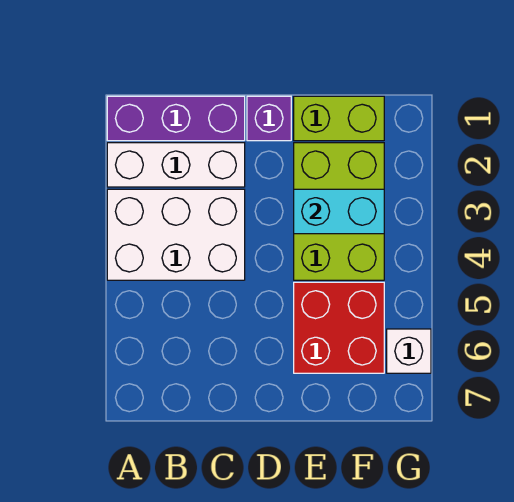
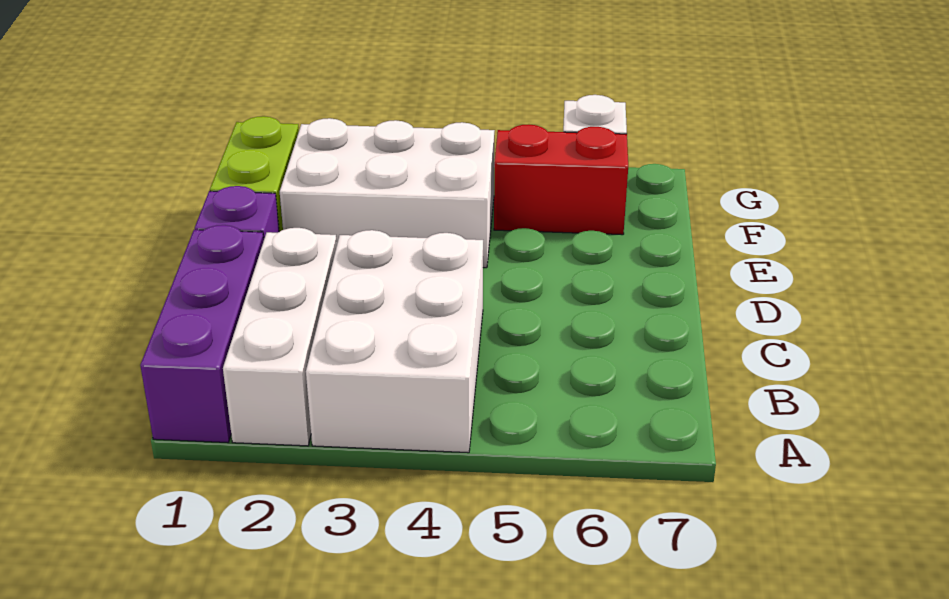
lime brick E2:F4 level 1 -> white brick E2:F4 level 1
cyan brick E3:F3 level 2 -> none
red brick E5:F6 level 1 -> red brick F5:F6 level 1

